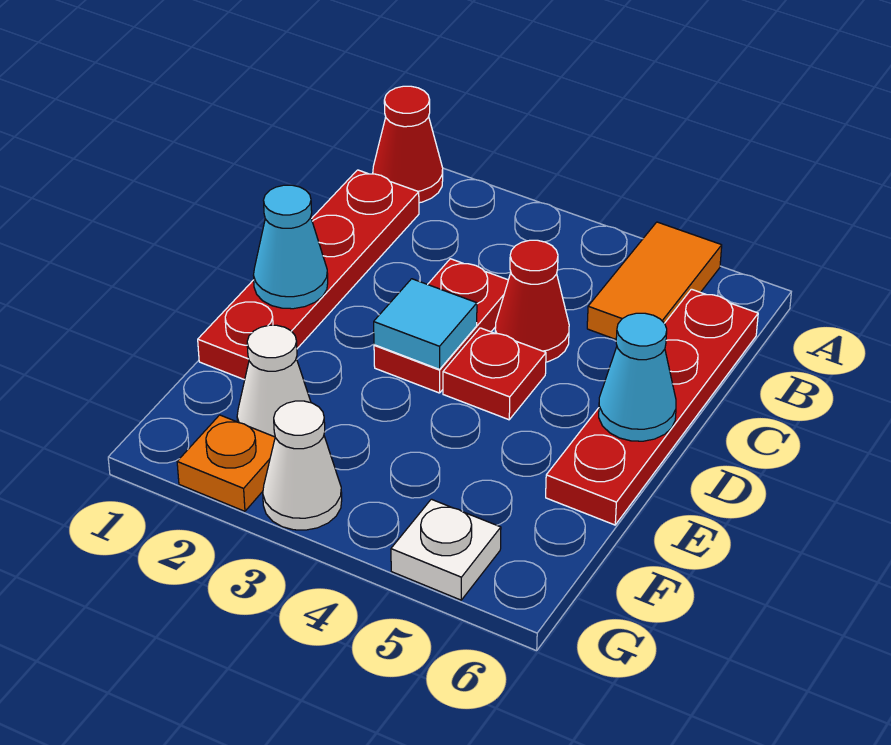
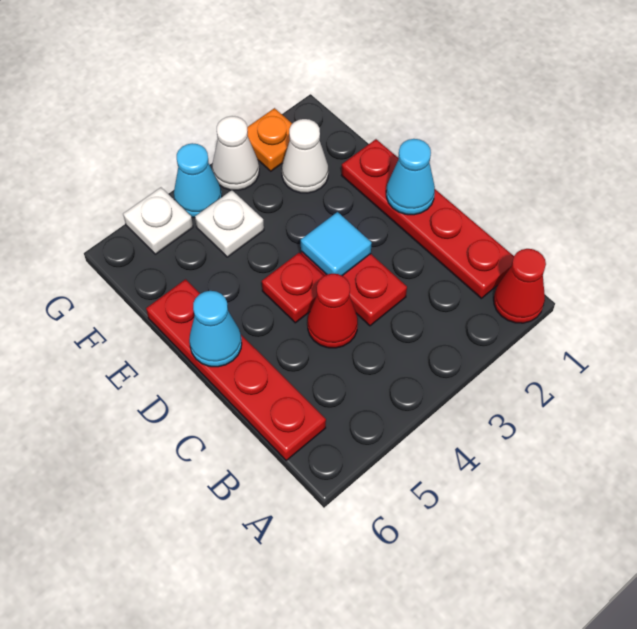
orange tile A5:B5 level 1 -> none
none -> white plate F4 level 1
none -> cyan cone G4 level 1

